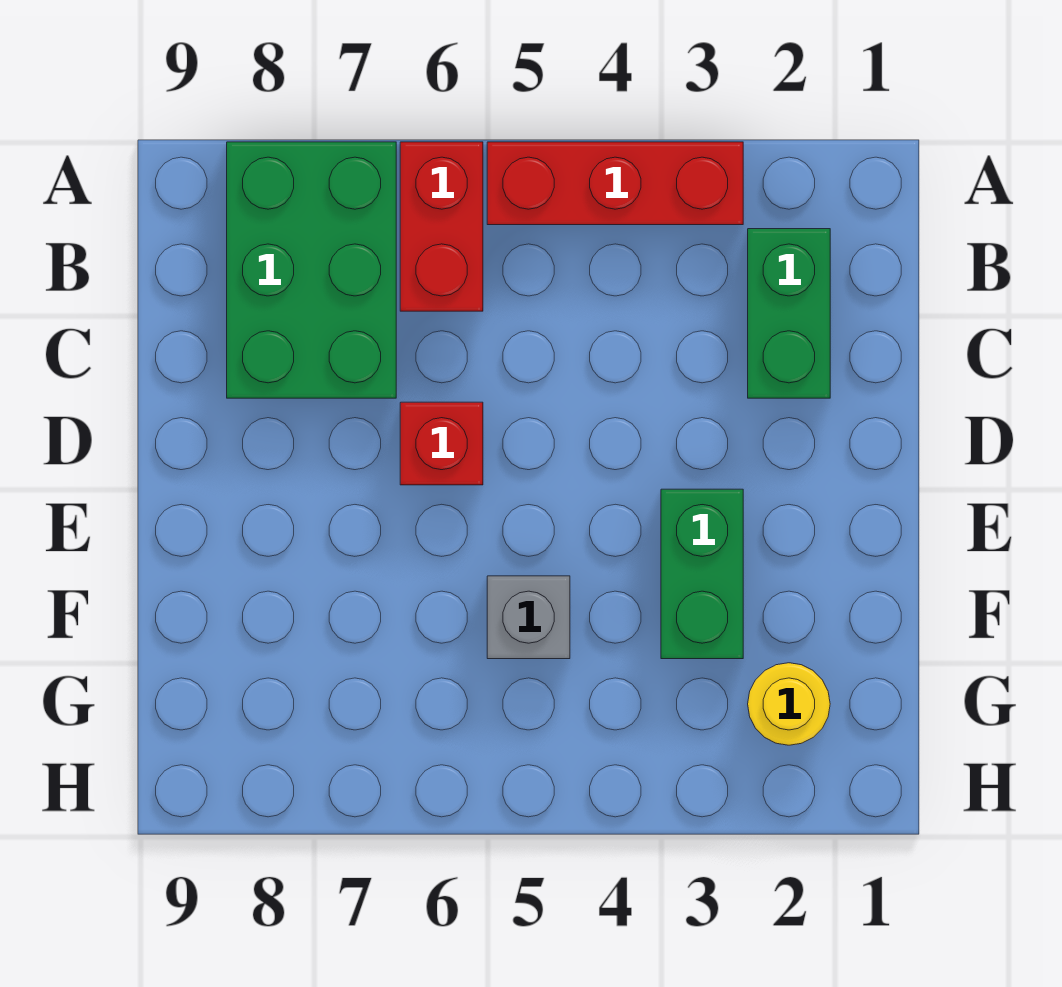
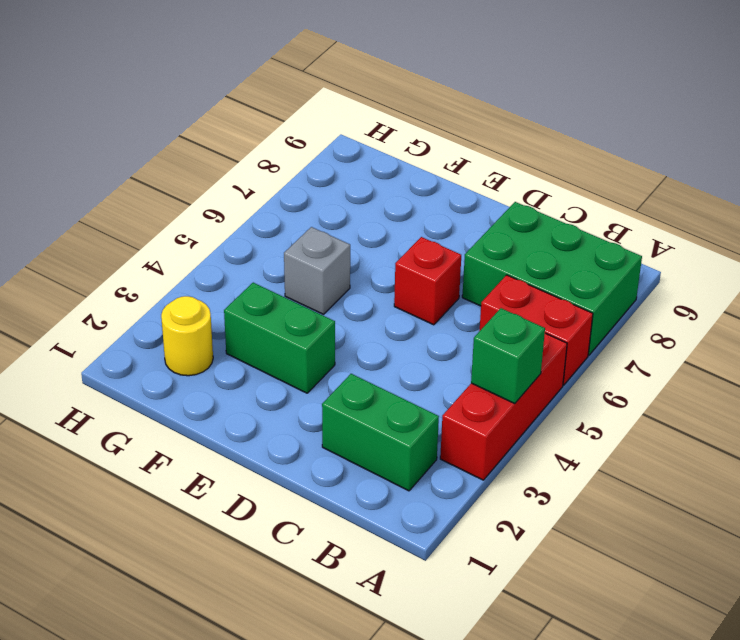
none -> green brick A4 level 2

